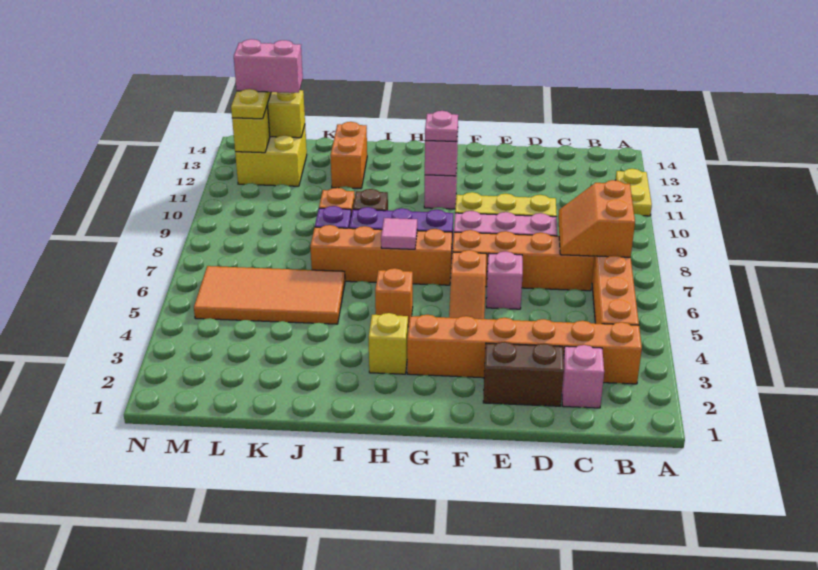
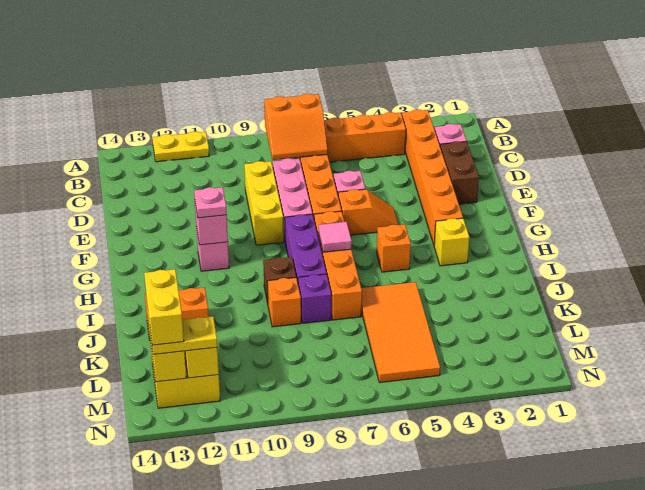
pink brick L13:M13 level 4 -> yellow brick L13:M13 level 4

